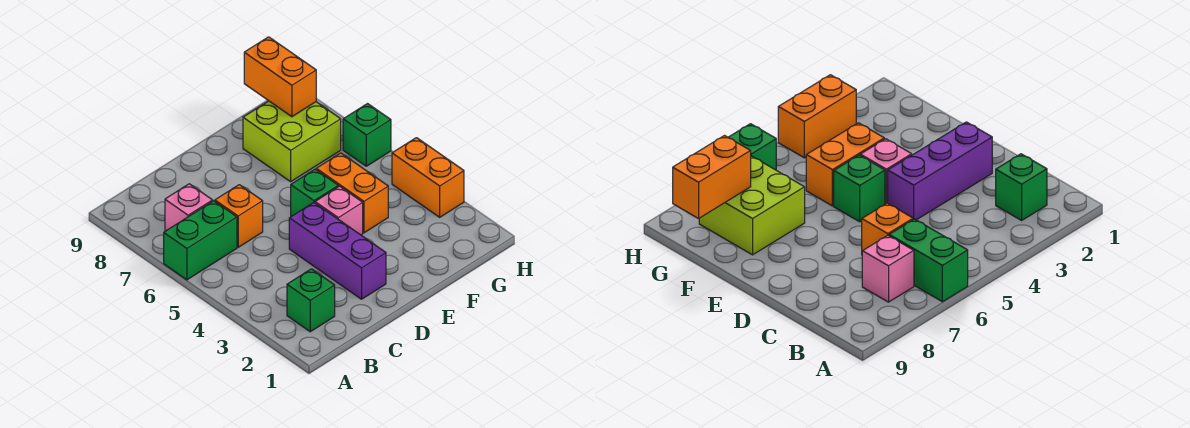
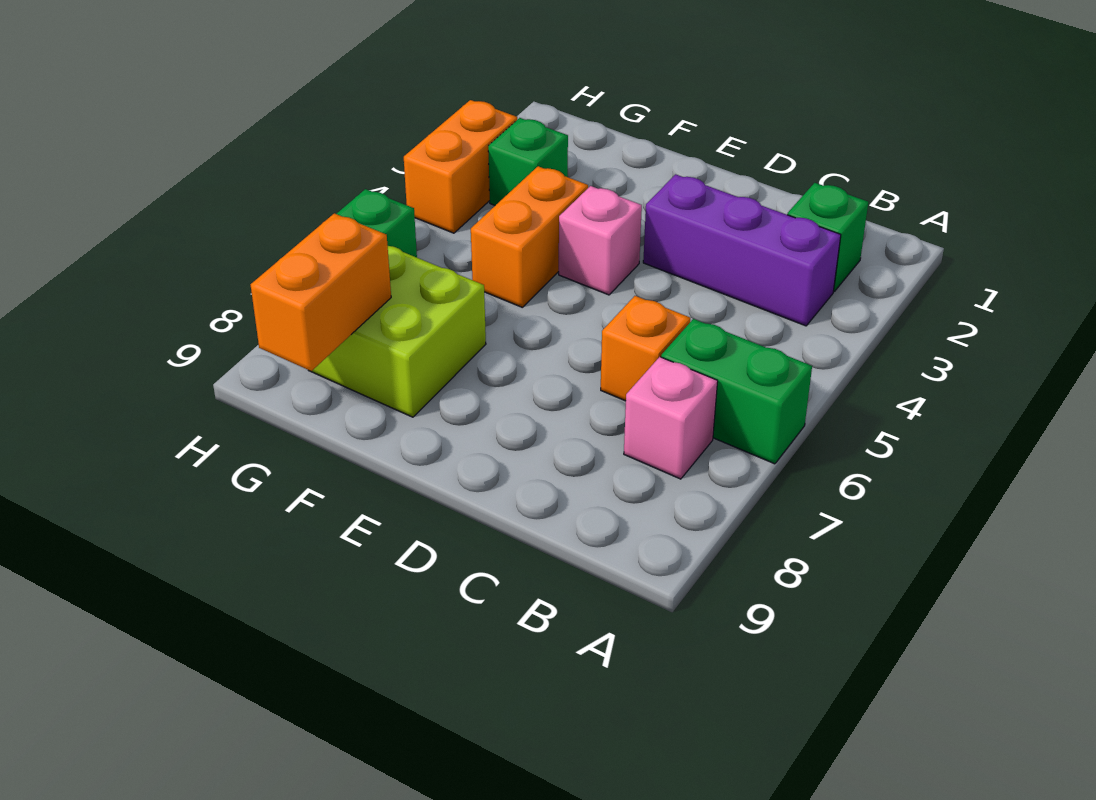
purple brick D2:D4 level 1 -> purple brick B3:D3 level 1
green brick E5 level 1 -> green brick G3 level 1

